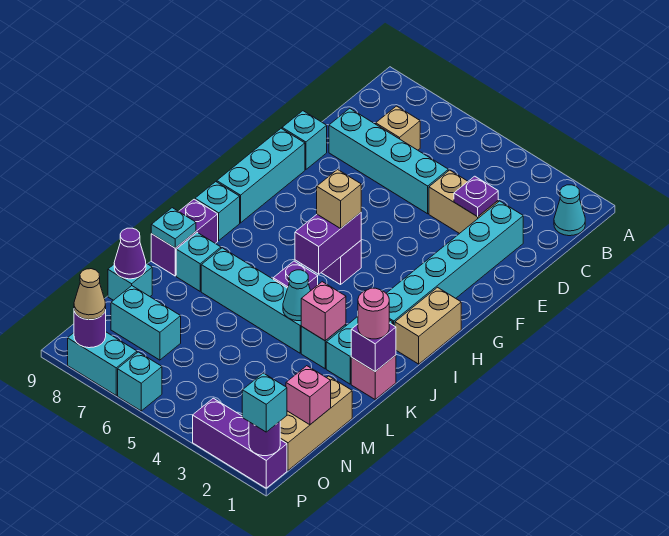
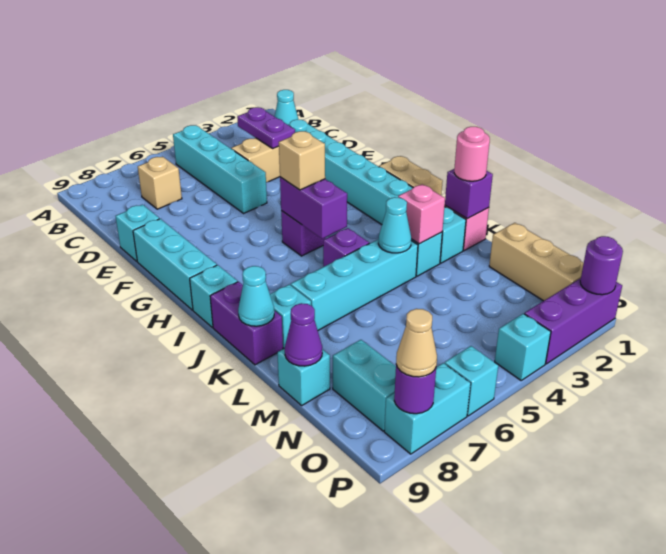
purple plate D3 level 2 -> purple plate C3:D3 level 2
cyan brick D5:D8 level 1 -> cyan brick B5:E5 level 1
cyan plate K9 level 2 -> cyan cone K9 level 2
pink brick N1 level 2 -> none
cyan brick N7:N8 level 1 -> cyan brick N8:O8 level 1
cyan brick P1 level 3 -> cyan brick P4 level 1

